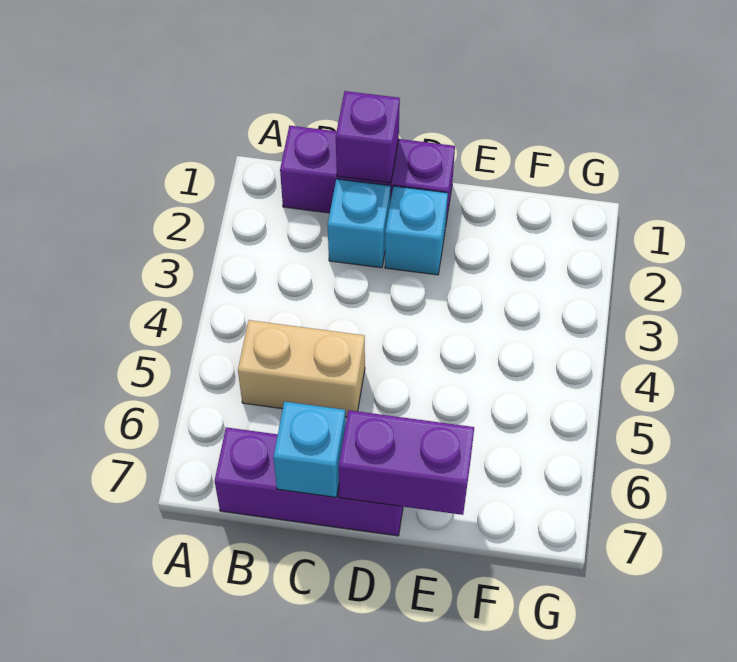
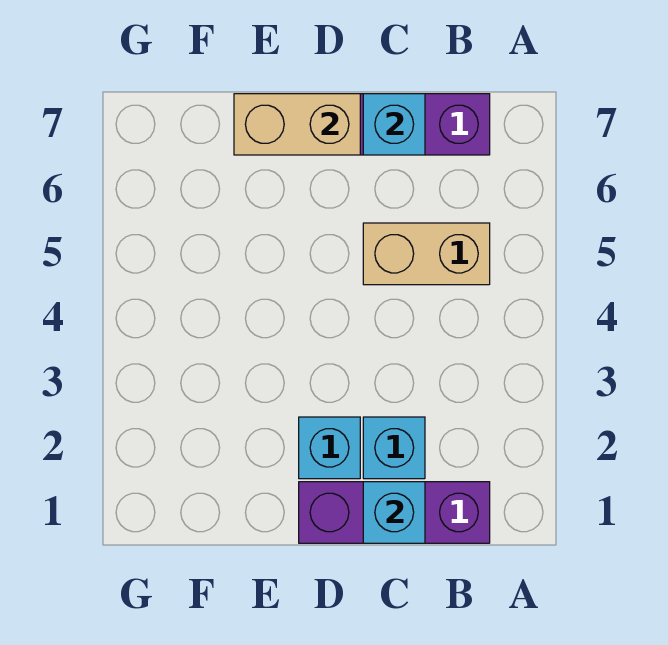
purple brick C1 level 2 -> cyan brick C1 level 2
purple brick D7:E7 level 2 -> tan brick D7:E7 level 2

